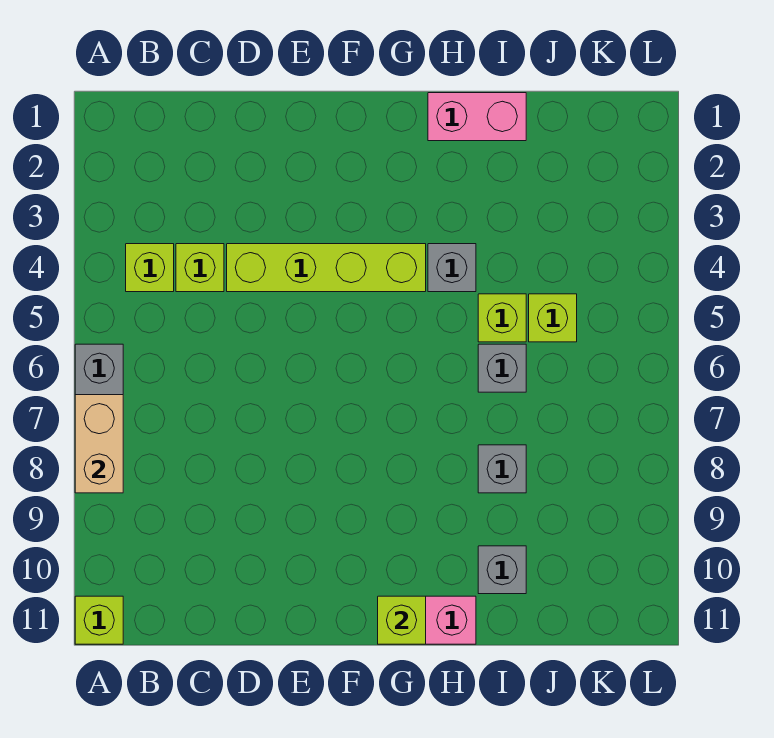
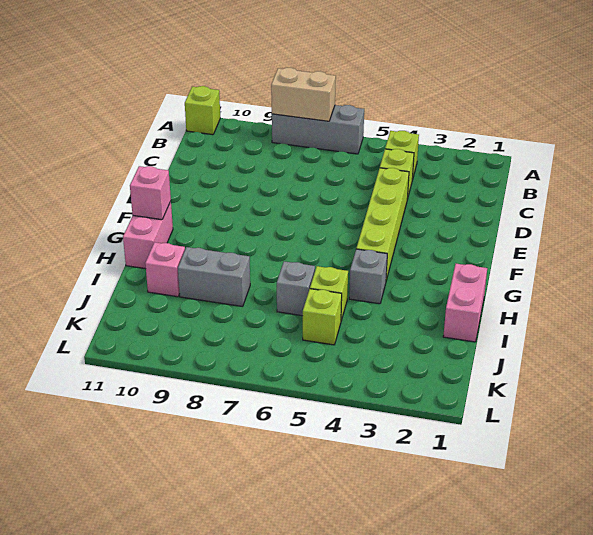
lime brick G11 level 2 -> pink brick G11 level 2
grey brick I8 level 1 -> grey brick I8:I9 level 1
grey brick I10 level 1 -> pink brick I10 level 1

